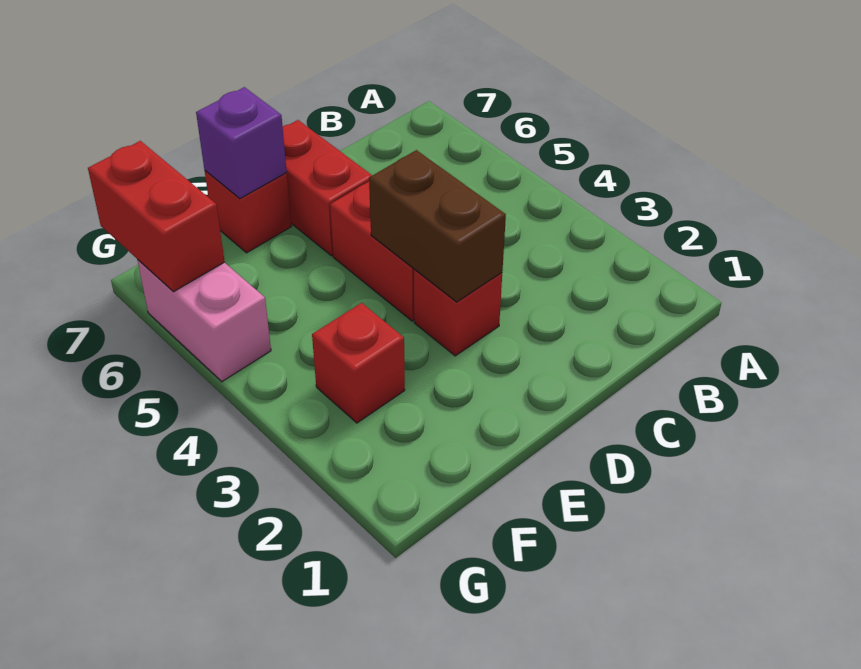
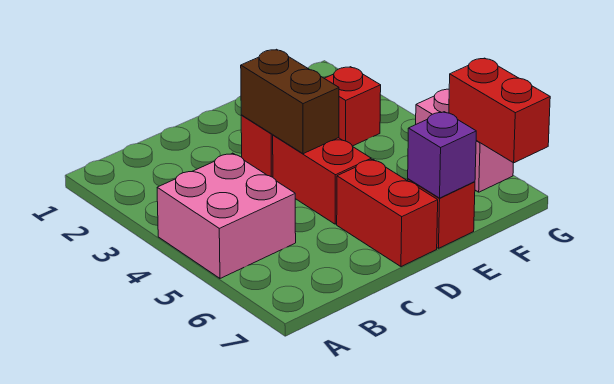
none -> pink brick A4:B5 level 1

